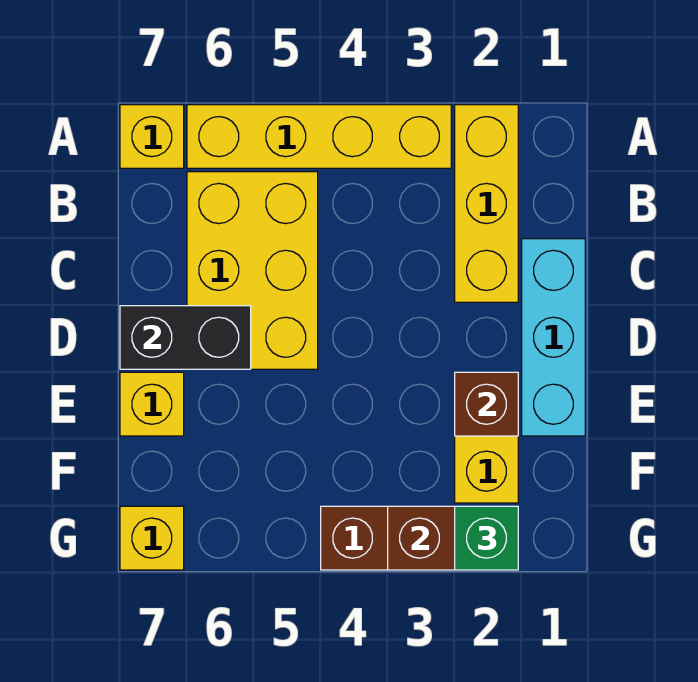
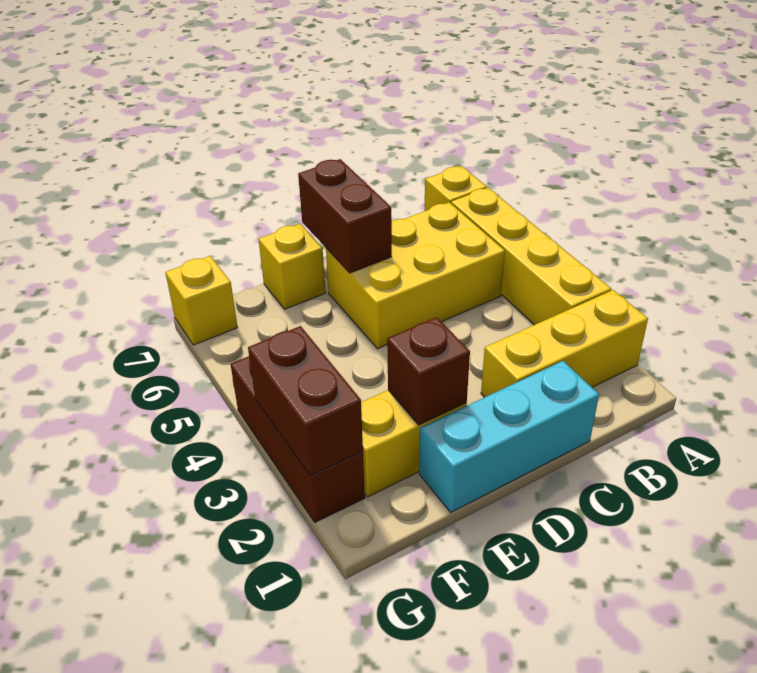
black brick D6:D7 level 2 -> brown brick D6:D7 level 2
green brick G2 level 3 -> none

